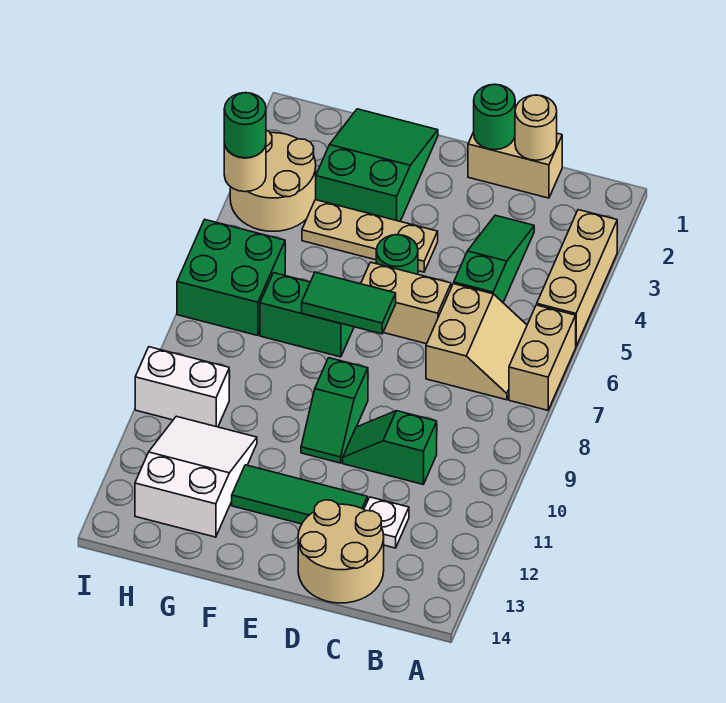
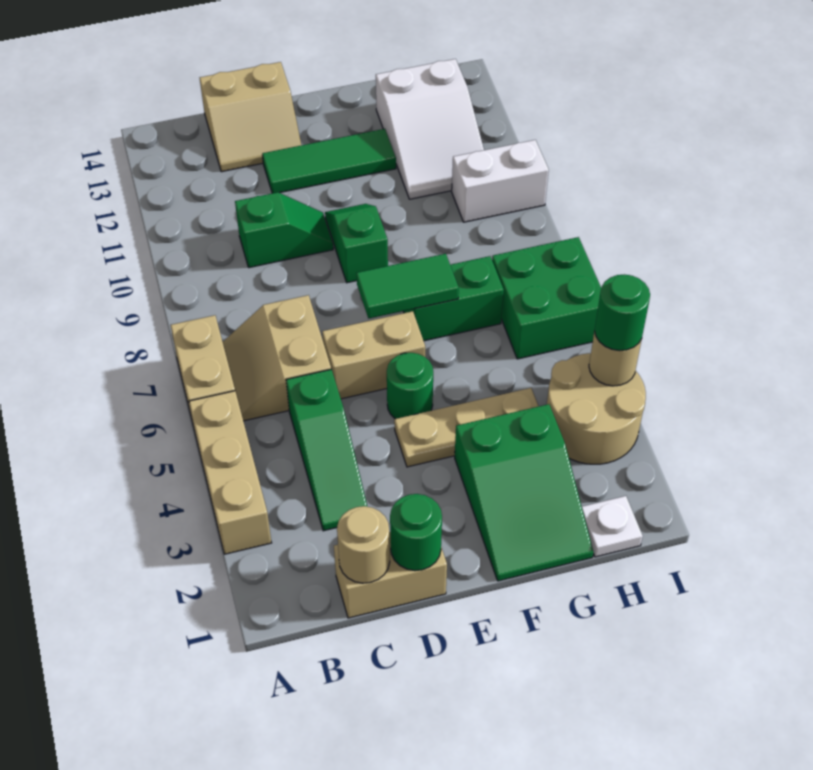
white plate C12 level 1 -> white plate H1 level 1
tan round brick C13:D14 level 1 -> tan slope C13:D14 level 1 top 14

